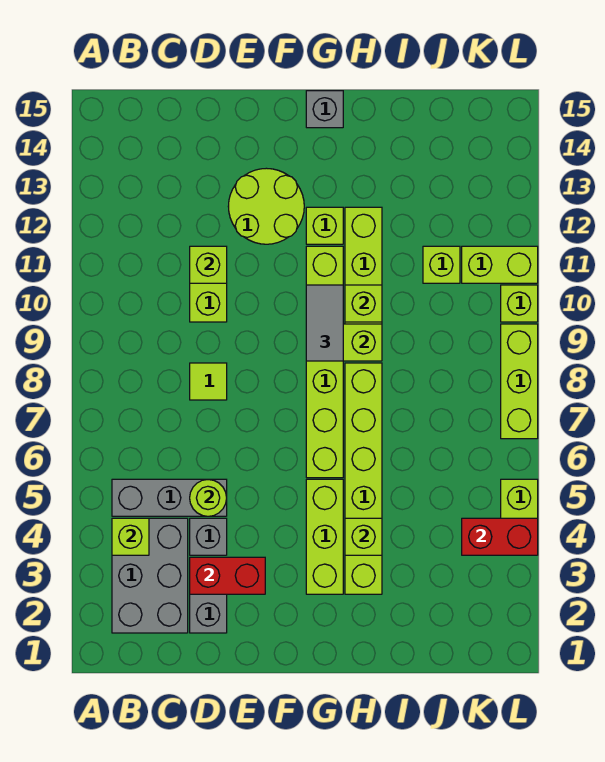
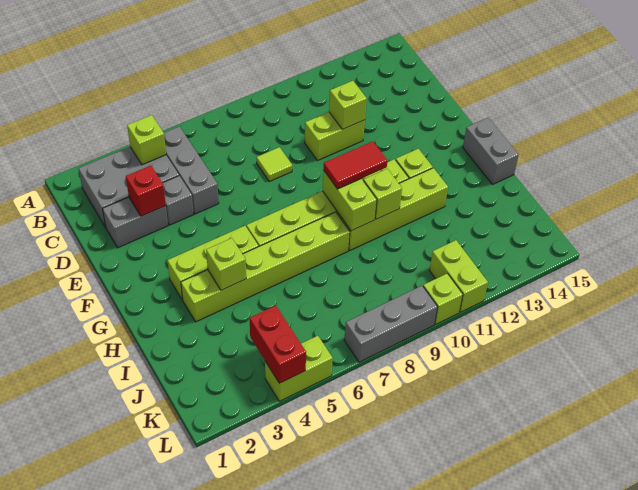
red brick D3:E3 level 2 -> red brick D3 level 2
lime round brick D5 level 2 -> none
lime round brick E12:F13 level 1 -> none
grey tile G9:G10 level 3 -> red tile G9:G10 level 3
grey brick G15 level 1 -> grey brick G15:H15 level 1
lime brick J11 level 1 -> none
lime brick L7:L9 level 1 -> grey brick L7:L9 level 1

